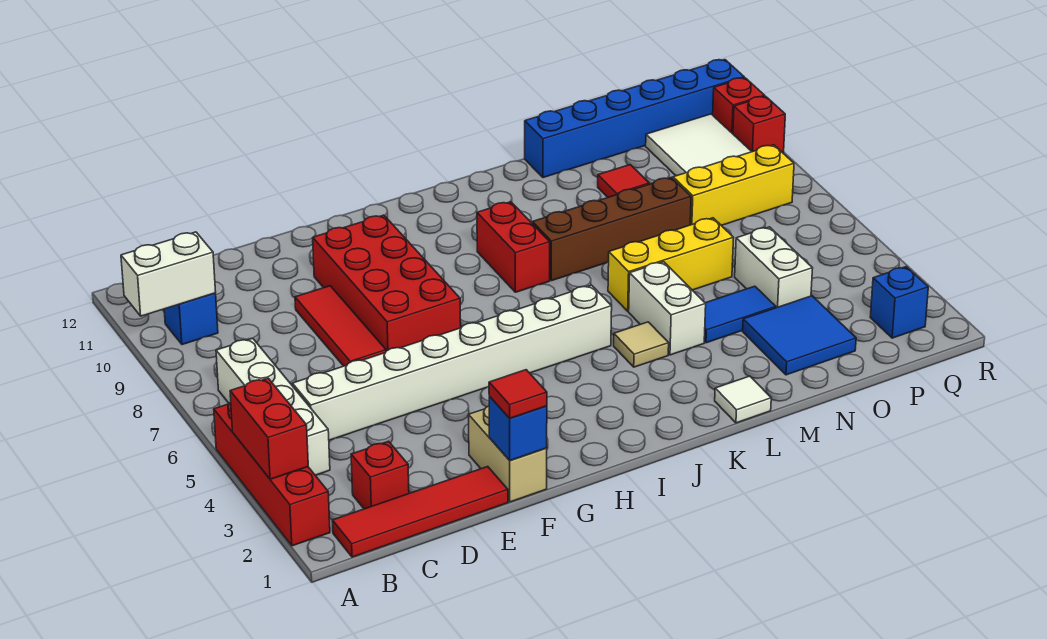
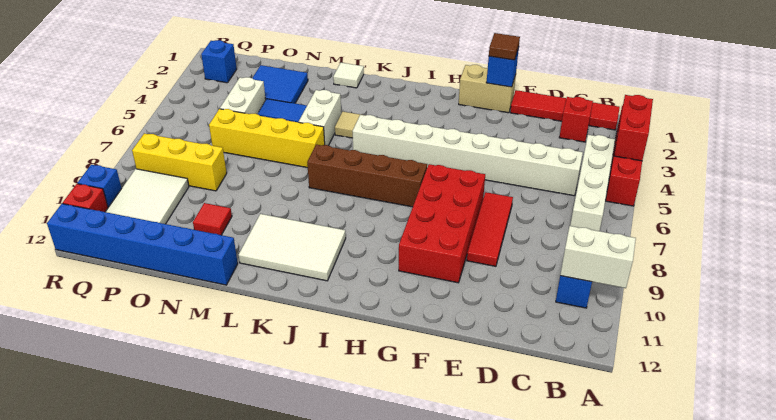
tan brick F1:F2 level 1 -> tan brick F1:G1 level 1
red tile F1 level 3 -> brown tile F1 level 3
red brick J8:J9 level 1 -> none
none -> white tile J10:L11 level 1
brown brick K8:N8 level 1 -> brown brick H7:K7 level 1
yellow brick L6:N6 level 1 -> yellow brick L6:O6 level 1
red brick R10 level 1 -> blue brick R10 level 1

